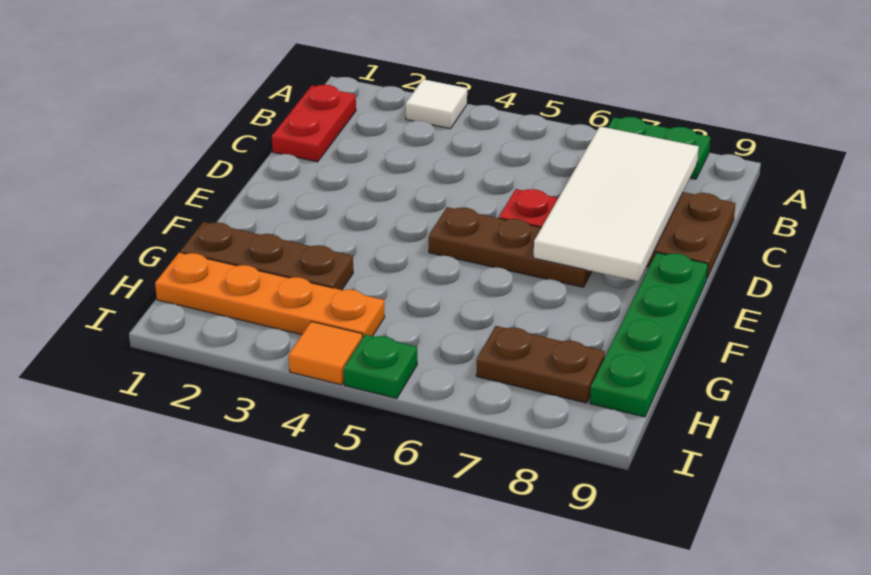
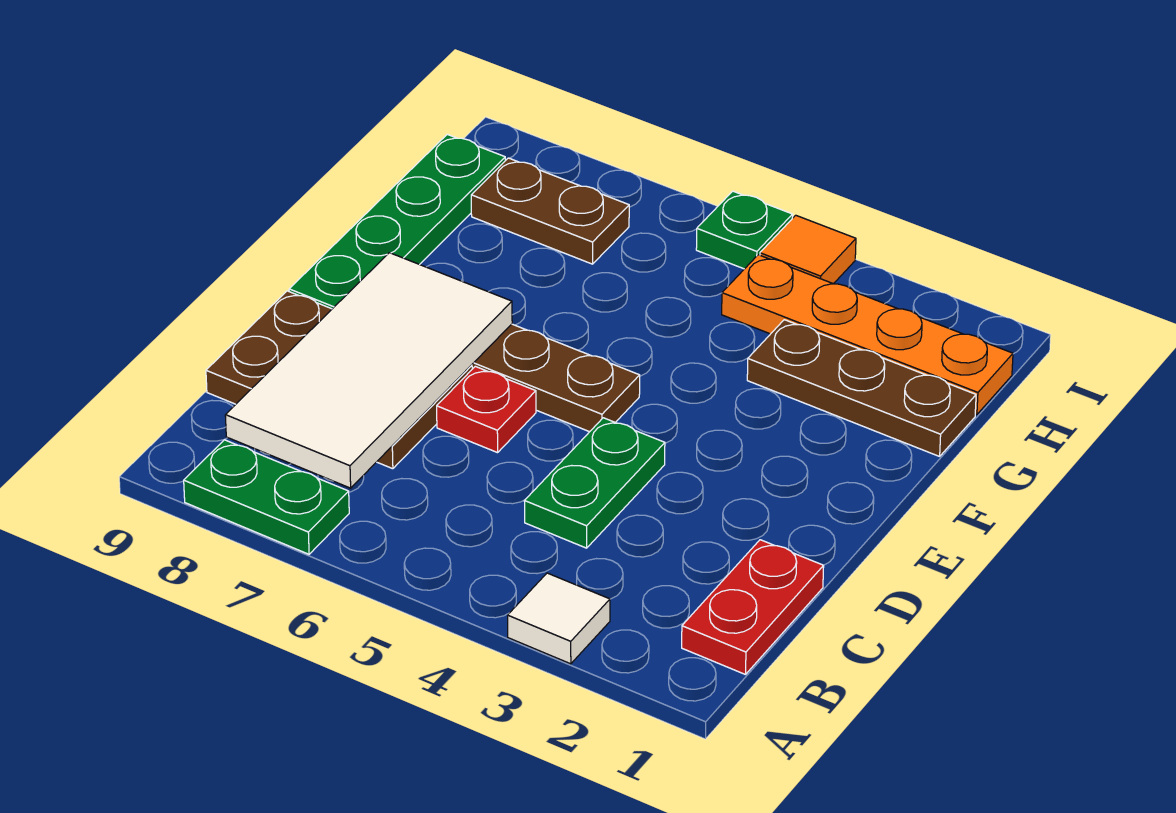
none -> green plate C4:D4 level 1

